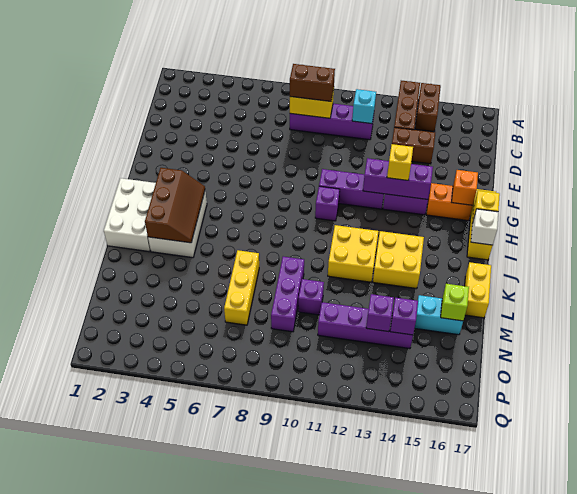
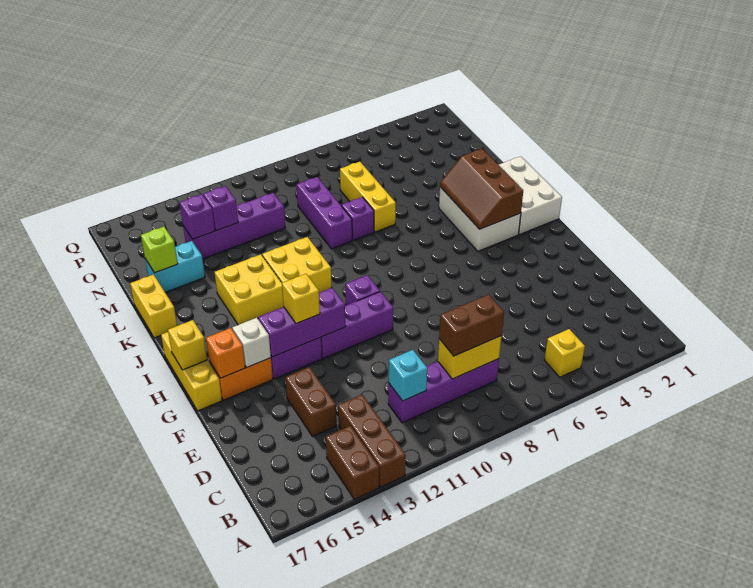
none -> yellow brick B5 level 1
brown brick D13:D14 level 1 -> brown brick D14:E14 level 1
white brick I17 level 2 -> white brick G15 level 2
purple brick M10 level 1 -> purple brick L8 level 1

